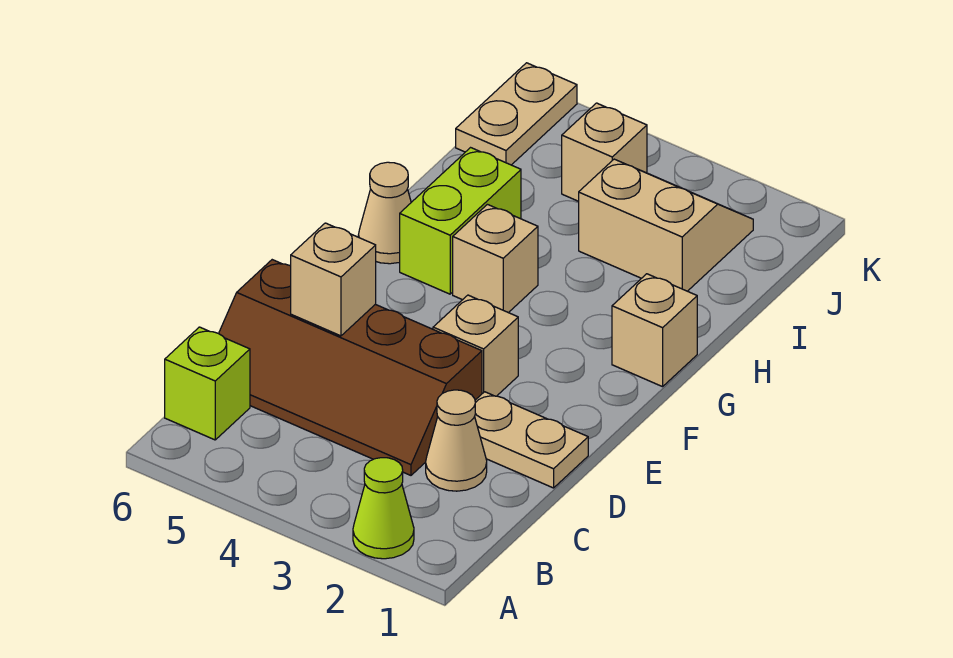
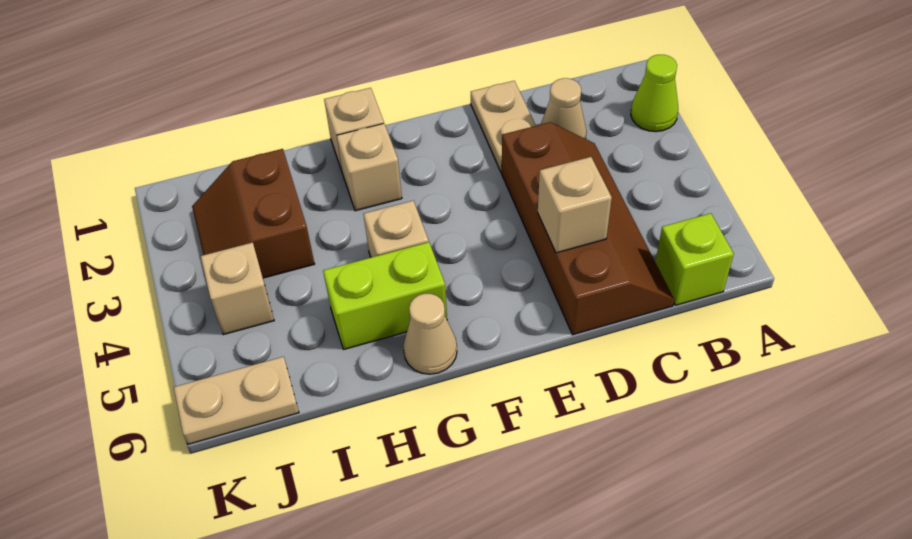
tan brick E3 level 1 -> tan brick G2 level 1
tan slope I2:J3 level 1 top I -> brown slope I2:J3 level 1 top I

